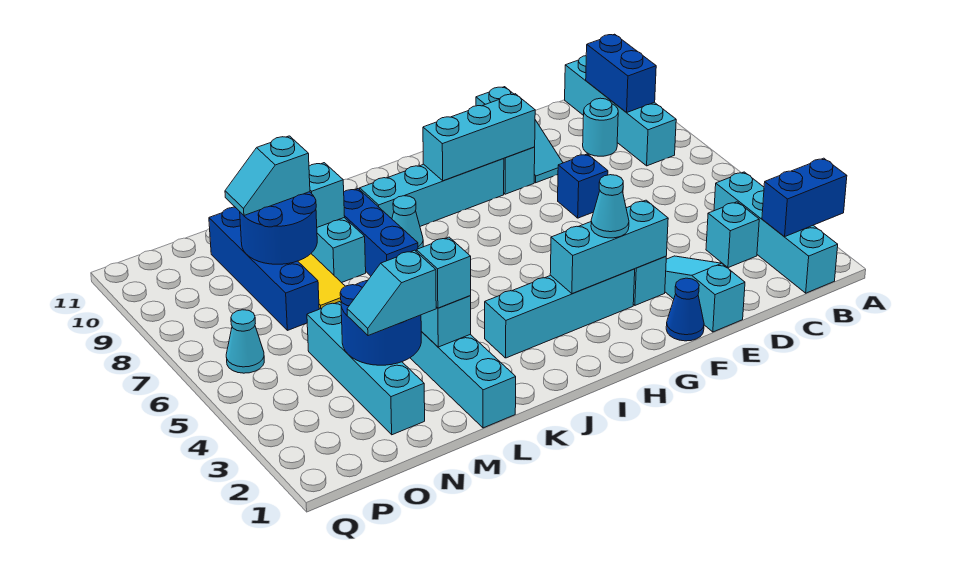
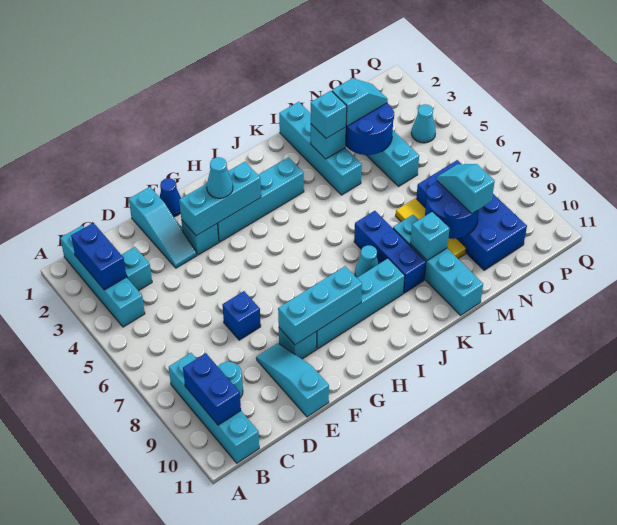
blue brick A2:B2 level 2 -> blue brick B2:B3 level 2
cyan slope M9:N9 level 3 top M -> cyan slope N8:N9 level 3 top 9
blue brick N7:N10 level 1 -> blue brick N7:O10 level 1
cyan cone P6 level 1 -> cyan cone P4 level 1

